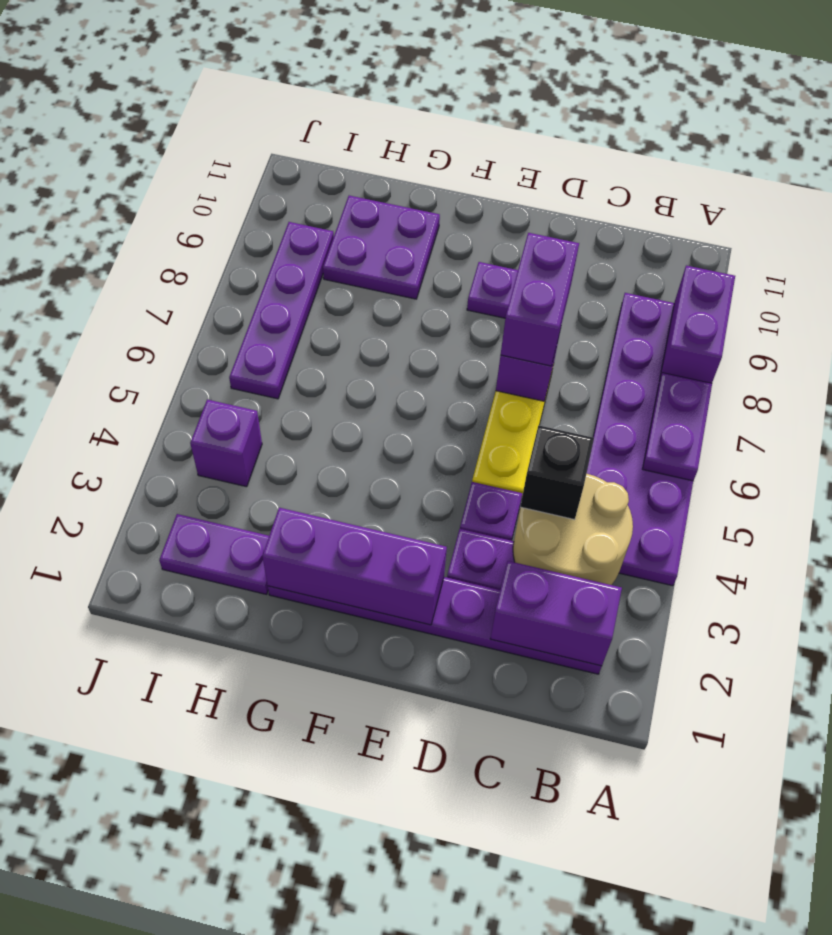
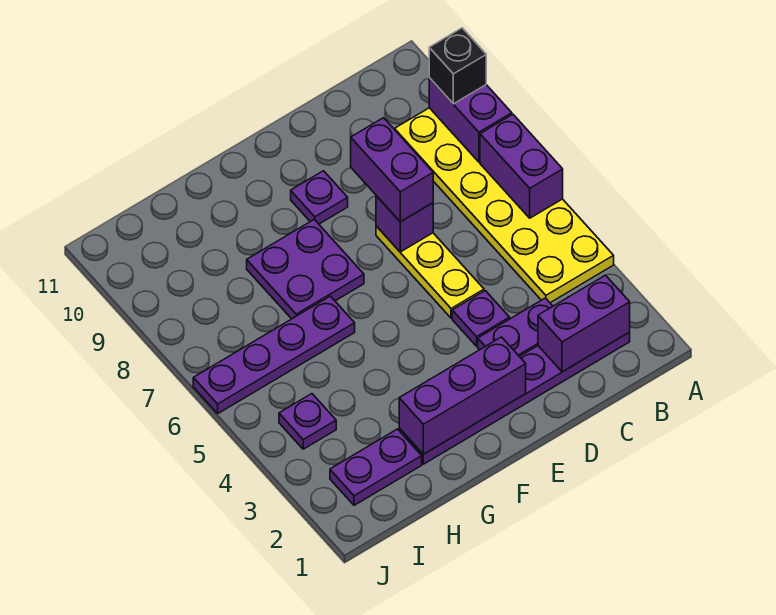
purple plate A4:B9 level 1 -> yellow plate A4:B9 level 1
purple plate A6:A7 level 2 -> purple brick A6:A7 level 2
tan round brick B3:C4 level 2 -> none
black brick C4 level 3 -> black brick A9 level 3
purple plate G9:H10 level 1 -> purple plate F7:G8 level 1
purple brick I4 level 1 -> purple plate I4 level 1
purple plate I6:I9 level 1 -> purple plate G6:J6 level 1

